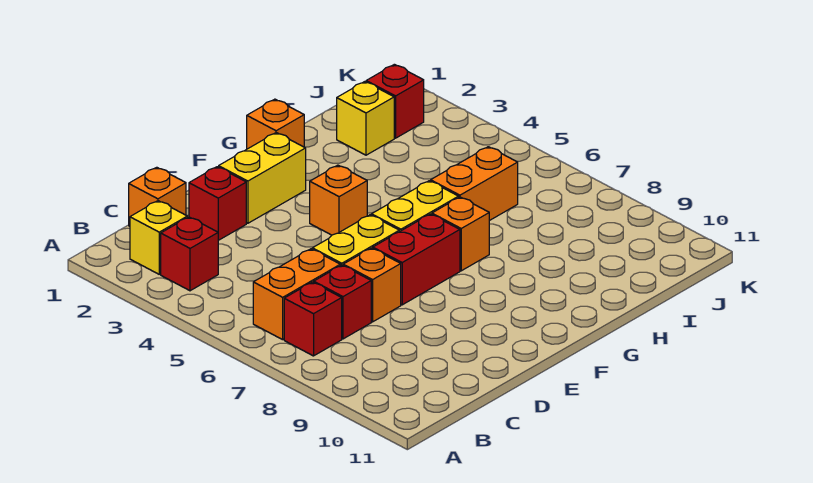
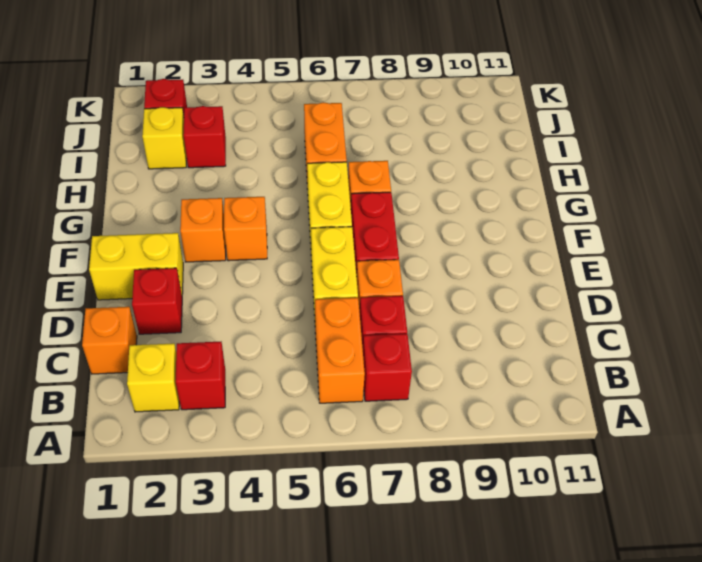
yellow brick E2:F2 level 1 -> yellow brick E1:E2 level 1
orange brick G1 level 1 -> orange brick F3 level 1
none -> red brick I3 level 1

